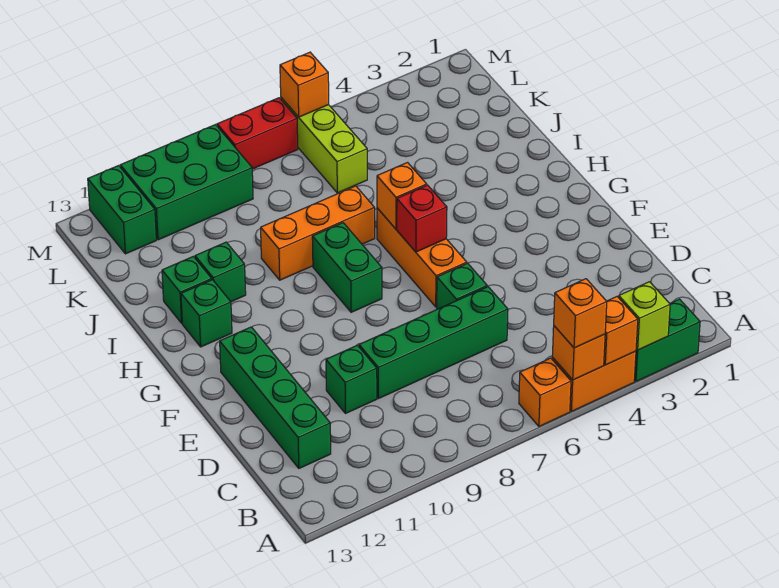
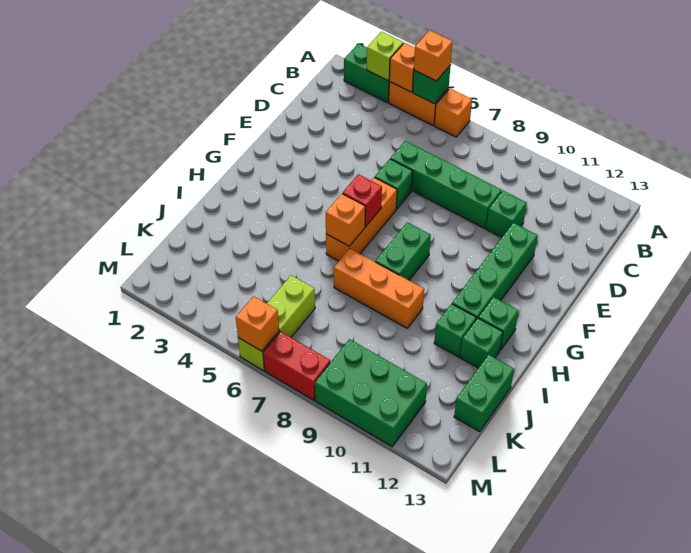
orange brick A5 level 2 -> green brick A5 level 2
green brick C12:F12 level 1 -> green brick E11:H11 level 1
green brick L12:M12 level 1 -> green brick J13:K13 level 1

